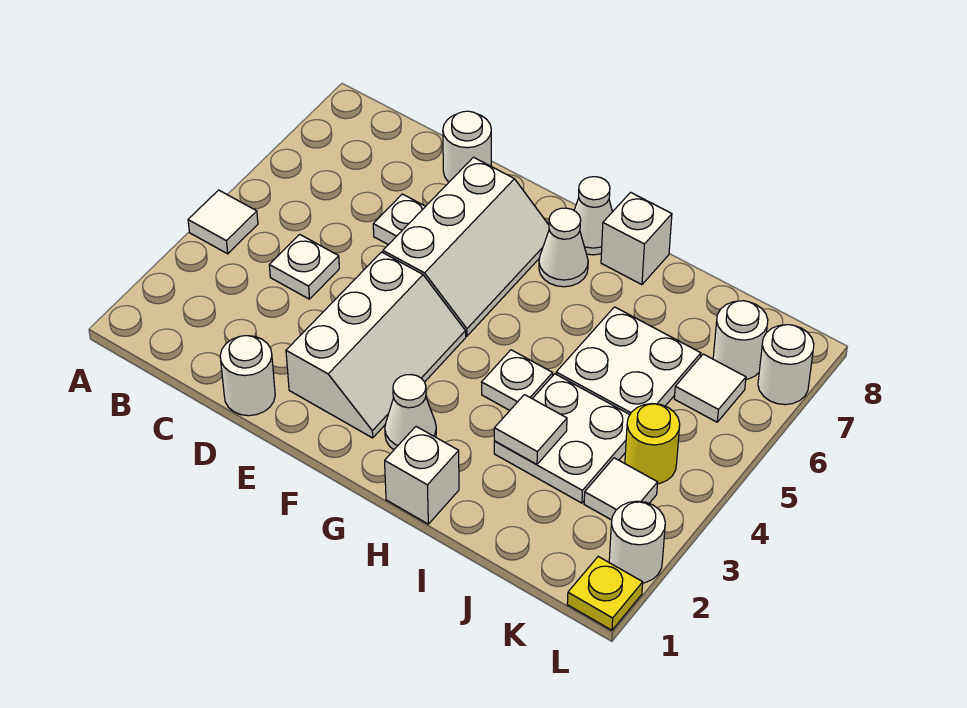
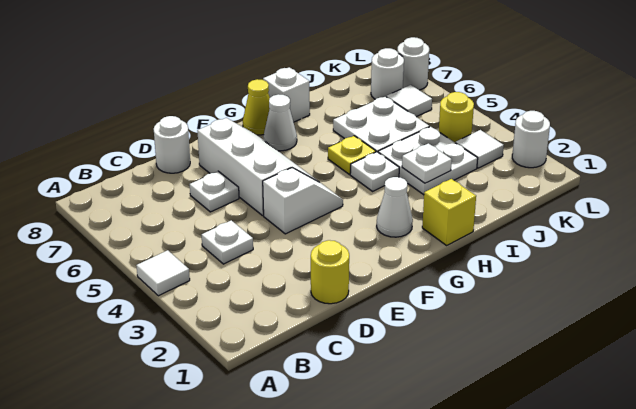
white round brick D1 level 1 -> yellow round brick D1 level 1
white slope E2:F4 level 1 top E -> white slope E4:F4 level 1 top E
white cone G8 level 1 -> yellow cone G8 level 1
white brick H1 level 1 -> yellow brick H1 level 1
white tile I3 level 2 -> white plate I3 level 2
yellow plate L1 level 1 -> yellow plate H5 level 1

